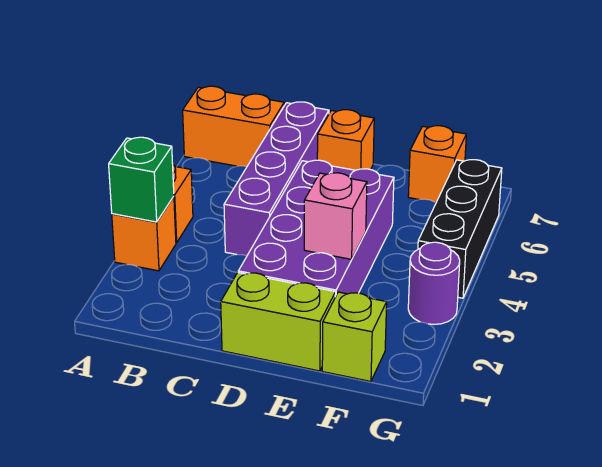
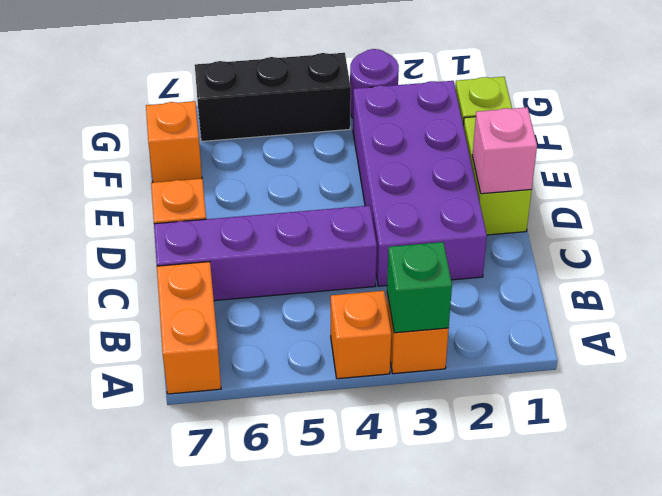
purple brick D2:E5 level 1 -> purple brick C2:F3 level 1
pink brick E3 level 2 -> pink brick D1 level 2

